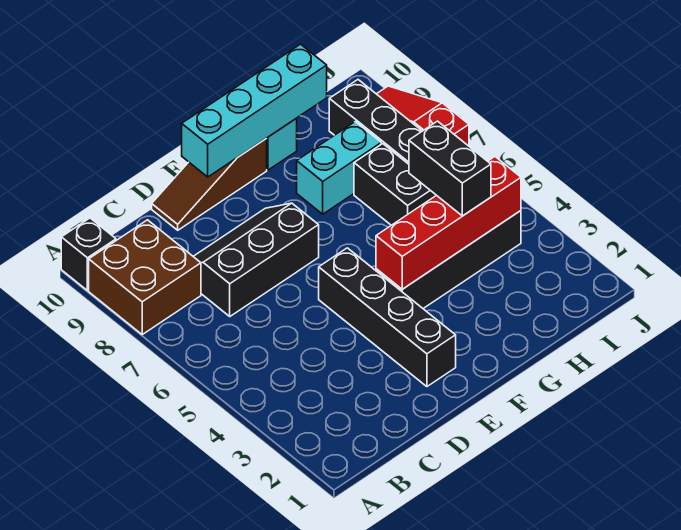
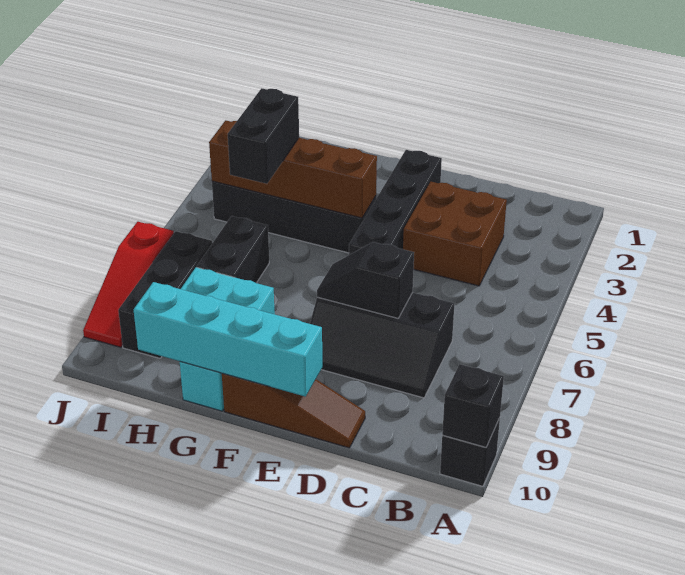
brown brick A8:B9 level 1 -> brown brick C3:D4 level 1
none -> black brick A10 level 2
none -> black slope D7:E7 level 2 top D
red brick F4:I4 level 2 -> brown brick F4:I4 level 2

